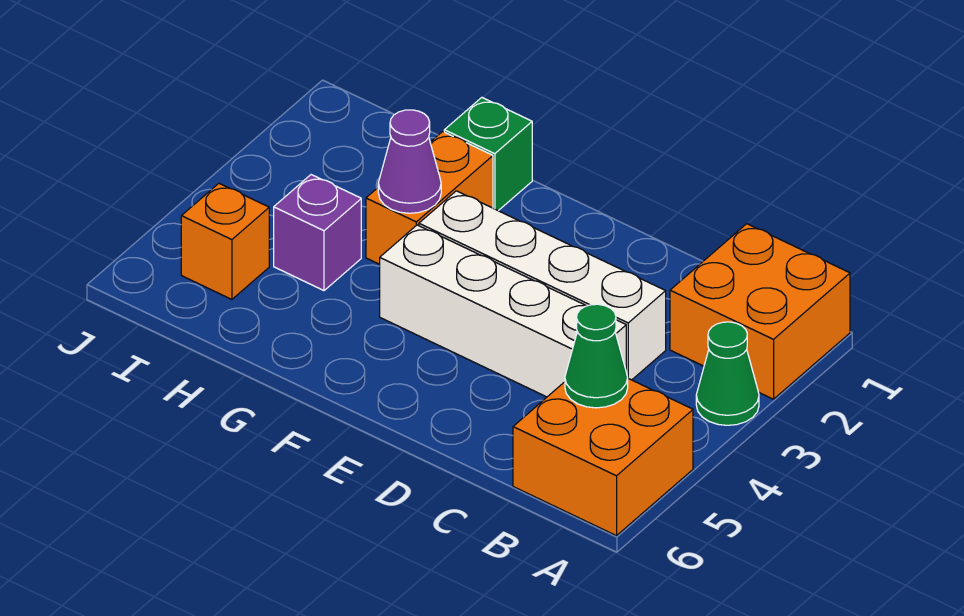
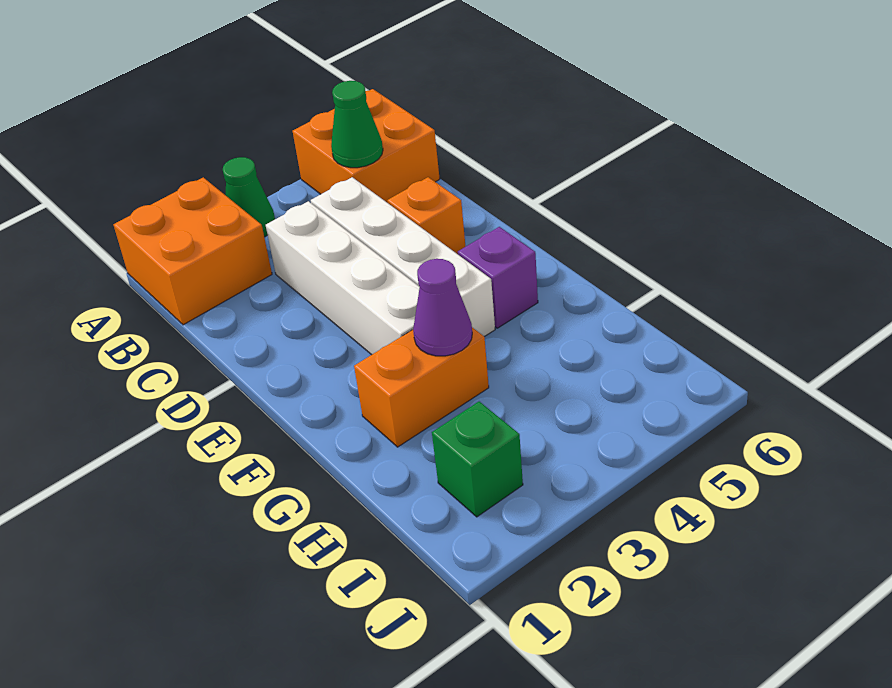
green brick G1 level 1 -> green brick I2 level 1
purple brick H4 level 1 -> purple brick F5 level 1
orange brick I5 level 1 -> orange brick D5 level 1

